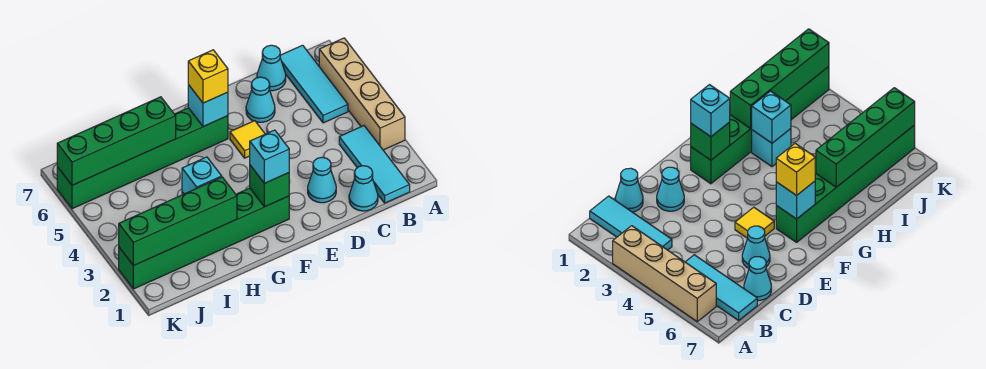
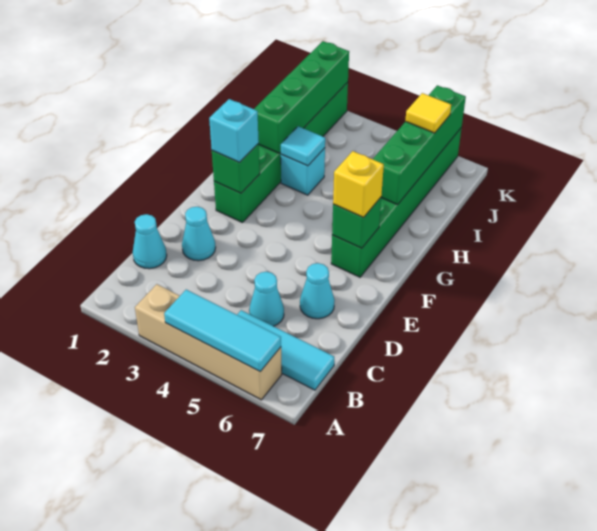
cyan tile B1:B3 level 1 -> cyan tile A4:A6 level 2
cyan cone C7 level 1 -> cyan cone C5 level 1
yellow tile E5 level 1 -> yellow tile J6 level 3
cyan brick F6 level 2 -> green brick F6 level 2
cyan brick H3 level 2 -> cyan tile H3 level 2

